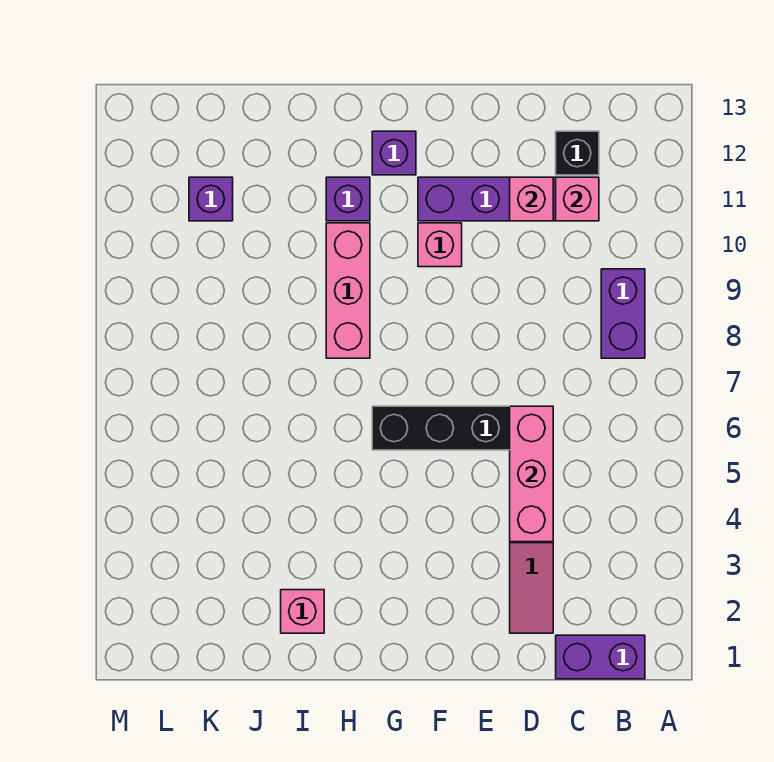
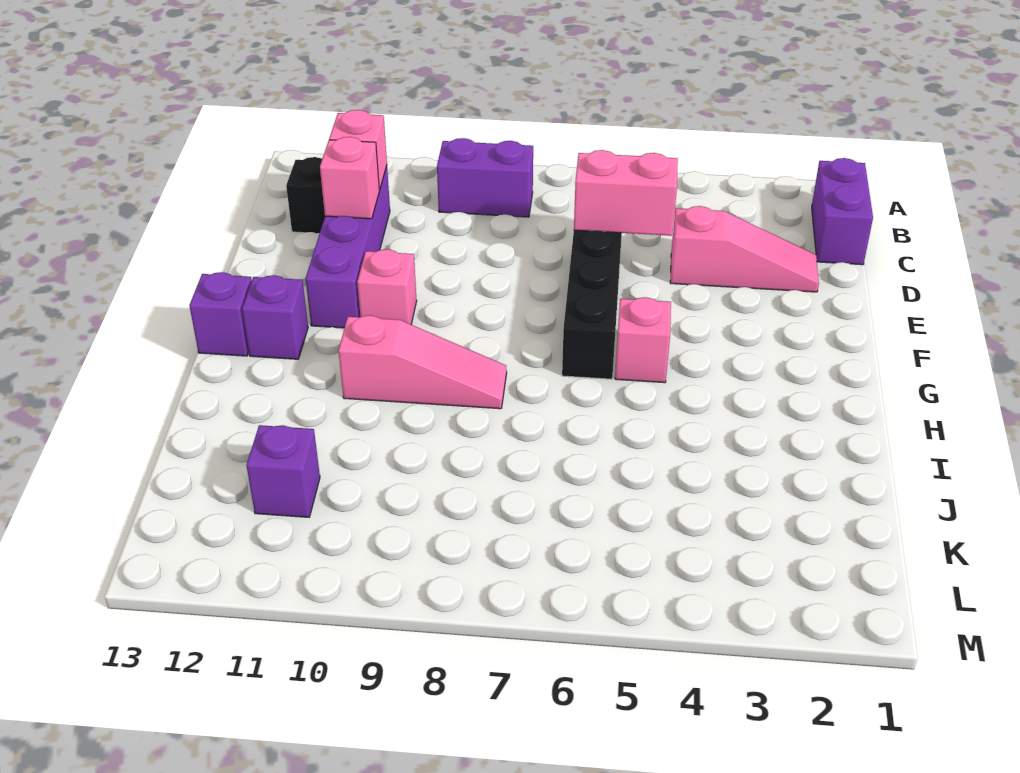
pink brick D4:D6 level 2 -> pink brick D5:D6 level 2
pink brick H8:H10 level 1 -> pink slope H8:H10 level 1 top 10
purple brick H11 level 1 -> purple brick G13 level 1
pink brick I2 level 1 -> pink brick G5 level 1

